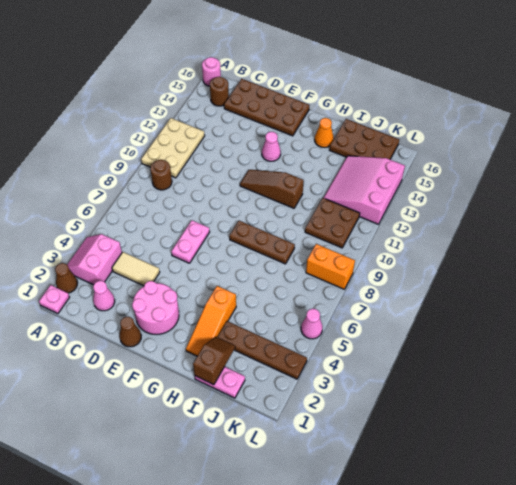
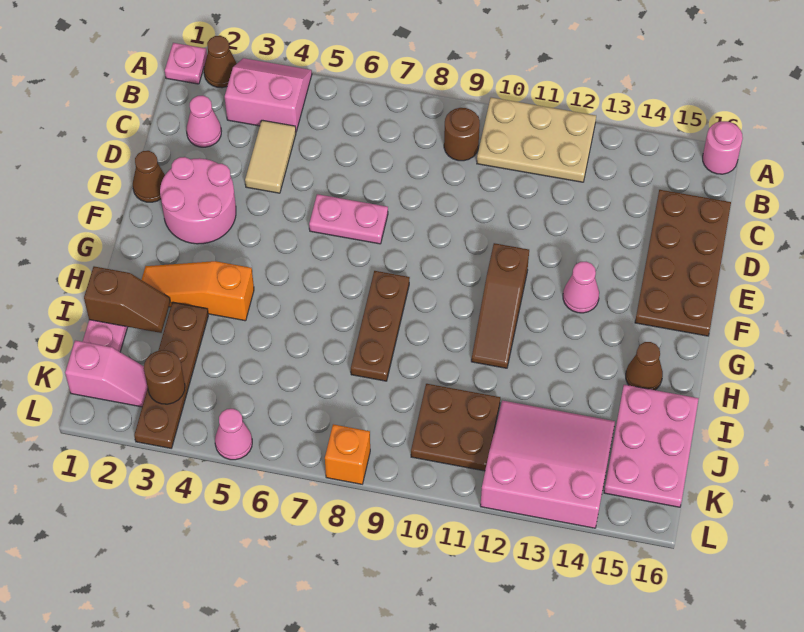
brown round brick B15 level 1 -> brown round brick K3 level 2
brown slope F11:H11 level 1 top H -> brown slope F11:H11 level 1 top F
orange cone H15 level 1 -> brown cone H15 level 1
brown plate I15:K16 level 1 -> pink plate I15:K16 level 1
none -> pink slope K1:K2 level 1 top 1
orange brick K8:L8 level 1 -> orange brick L8 level 1

